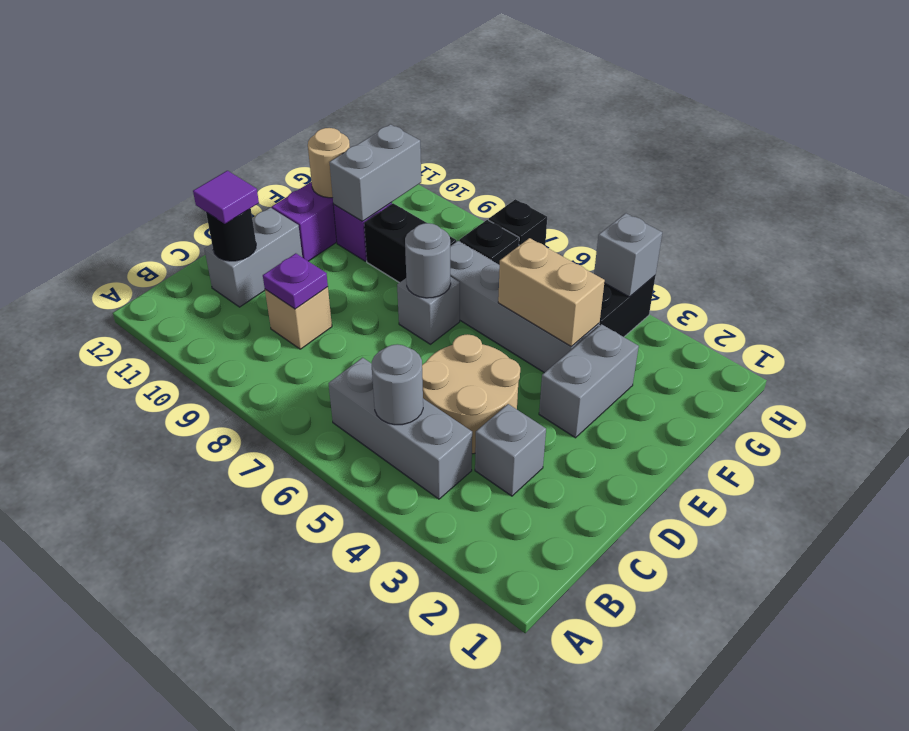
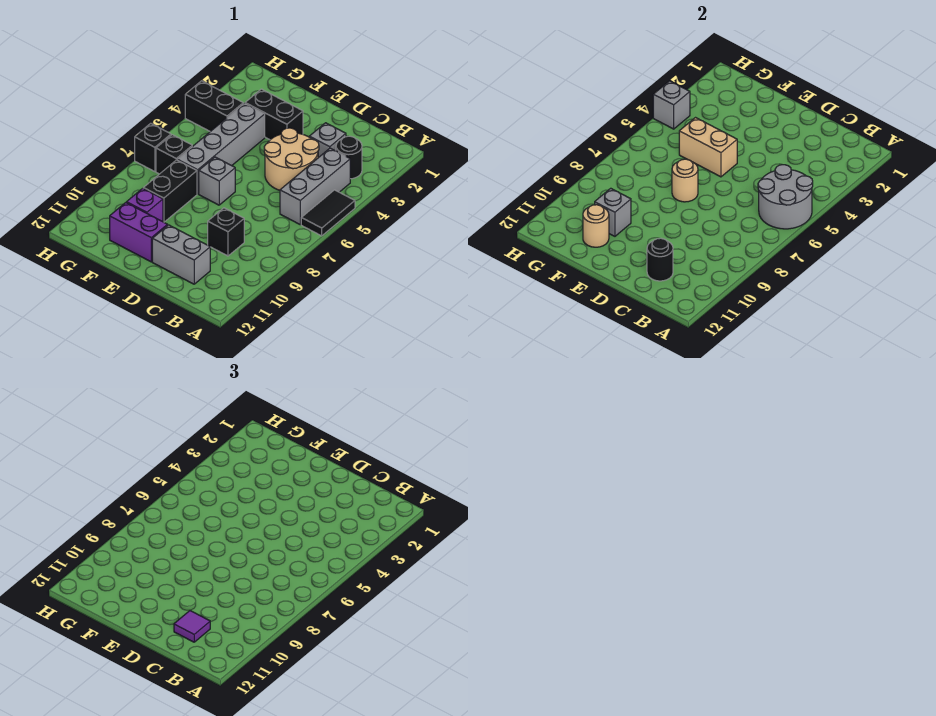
none -> black tile A5:A6 level 1
none -> black round brick B3 level 1
grey round brick B5 level 2 -> grey round brick A5:B6 level 2
tan brick C9 level 1 -> black brick C9 level 1
purple plate C9 level 2 -> none
grey brick E3:F3 level 1 -> black brick E3:F3 level 1
grey round brick E7 level 2 -> tan round brick E7 level 2
tan brick F4:F5 level 2 -> tan brick E5:F5 level 2
grey brick F10:G10 level 2 -> grey brick F10 level 2

